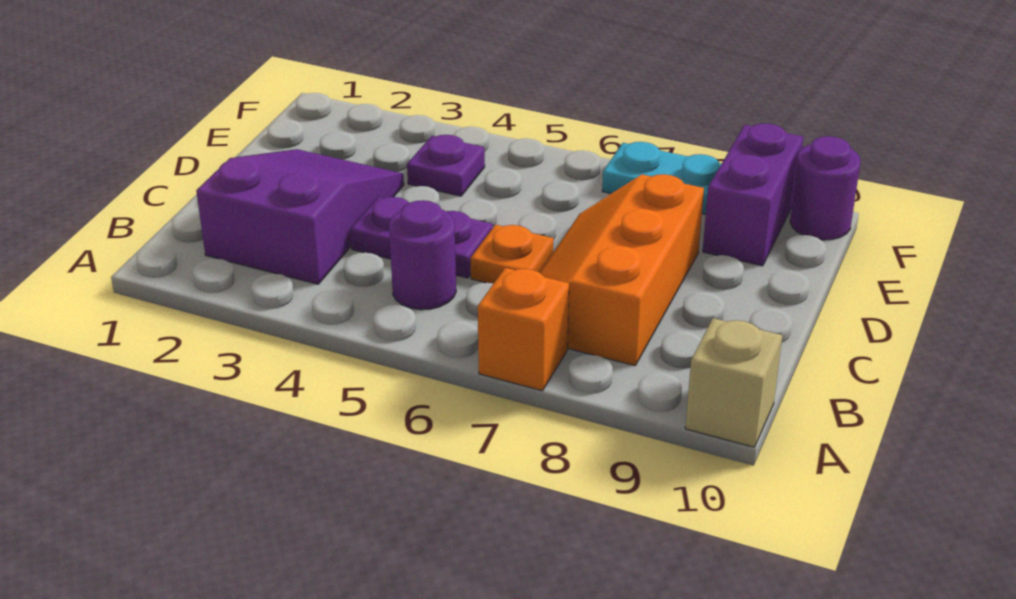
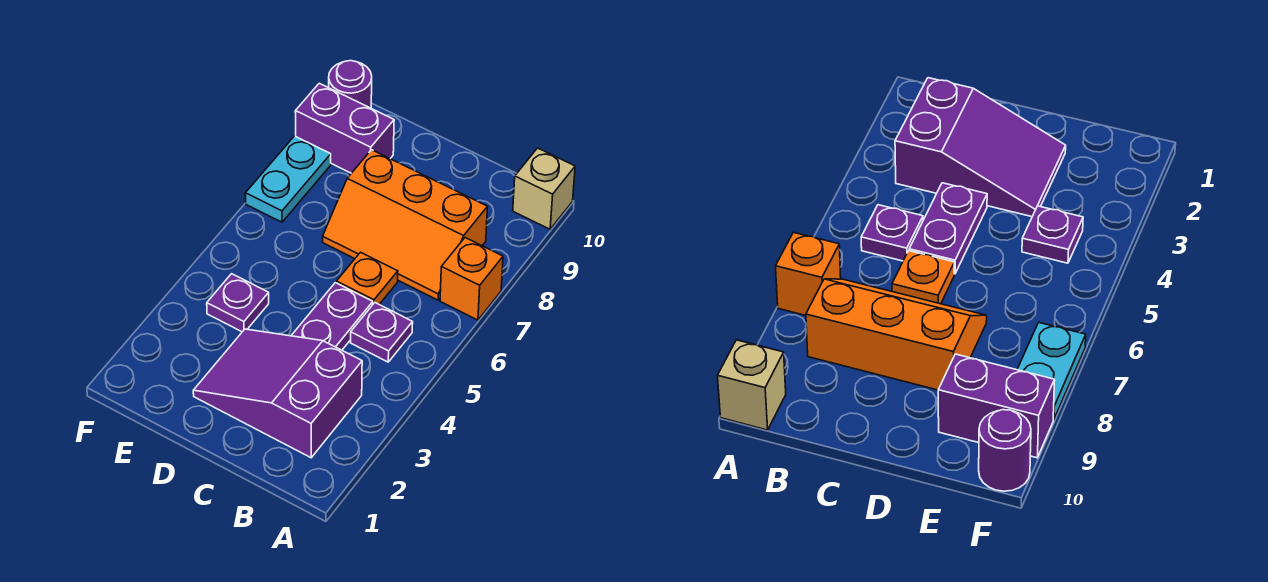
purple round brick B5 level 1 -> purple plate B5 level 1

